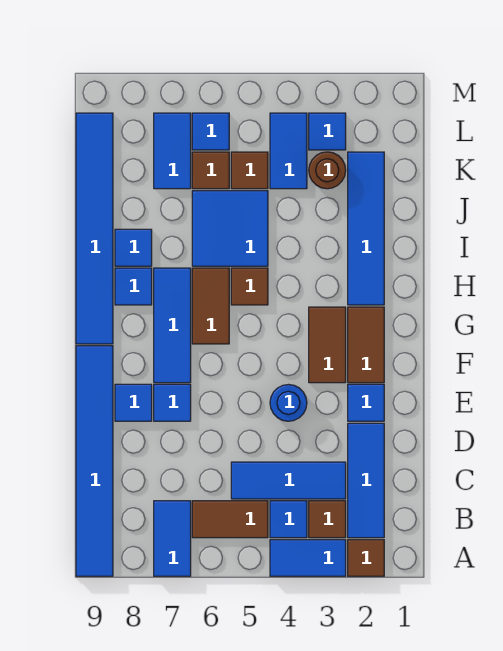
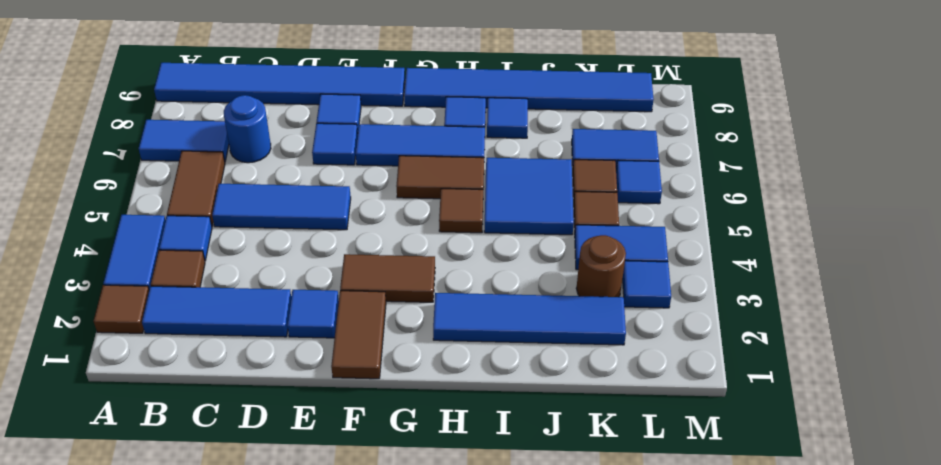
blue tile C3:C5 level 1 -> blue tile C5:E5 level 1
blue round brick E4 level 1 -> blue round brick C7 level 1
brown tile F2:G2 level 1 -> brown tile F1:F2 level 1

